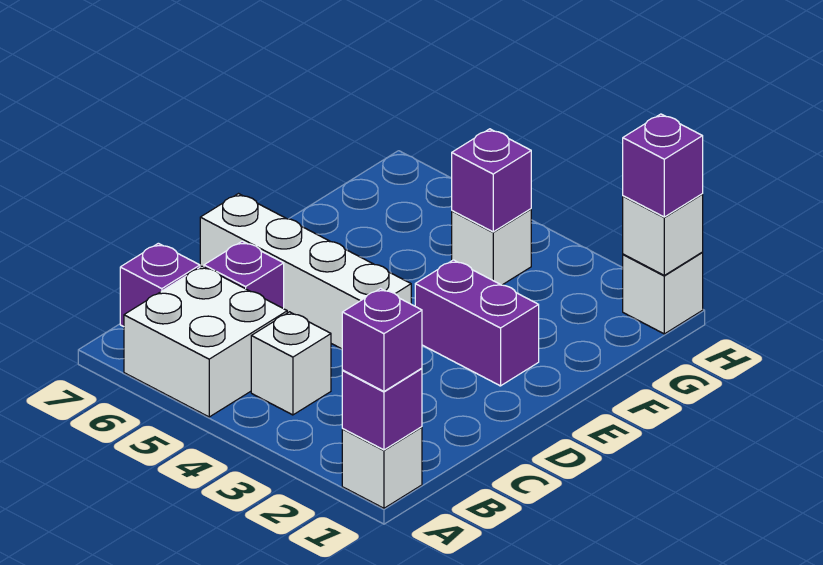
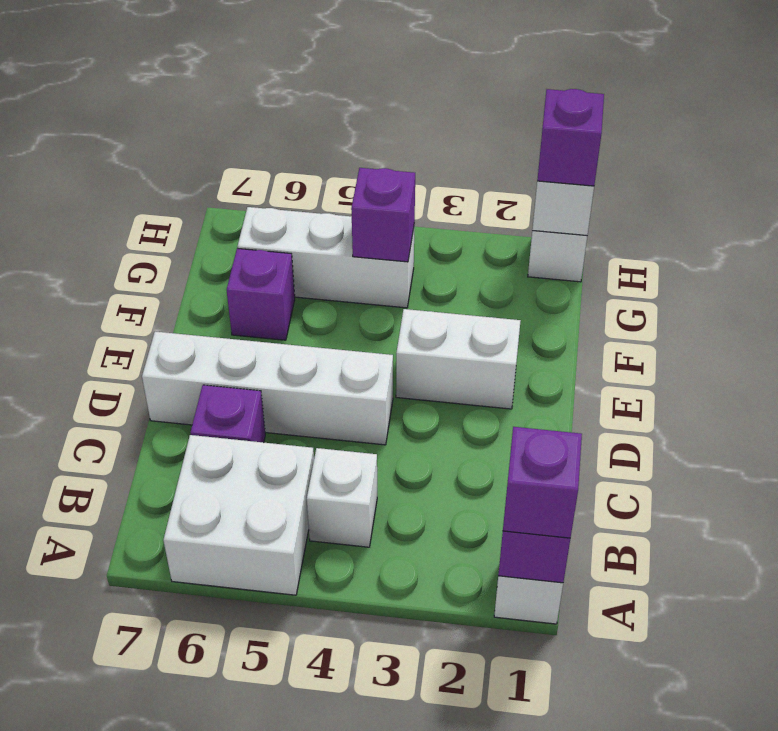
purple brick B7 level 1 -> purple brick F6 level 1
purple brick E2:E3 level 1 -> white brick E2:E3 level 1
white brick G4 level 1 -> white brick G4:G6 level 1

